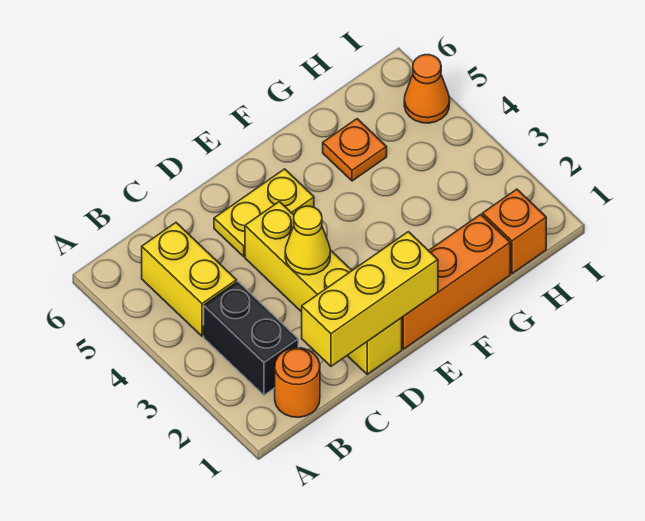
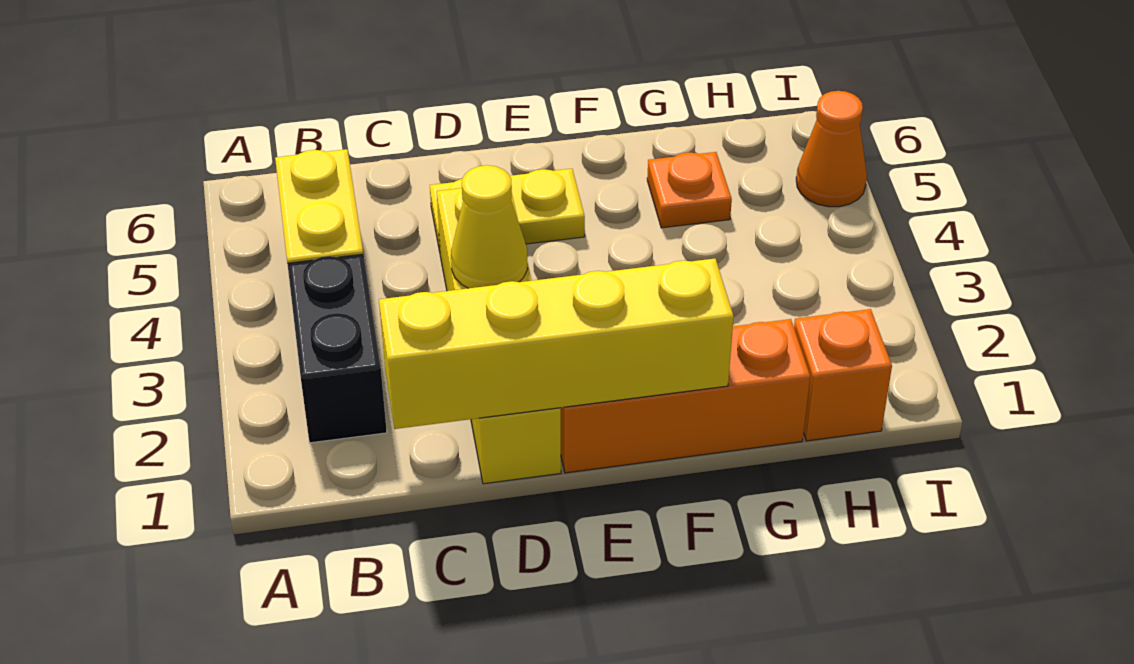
orange round brick B1 level 1 -> none
yellow brick C1:E1 level 2 -> yellow brick C1:F1 level 2

